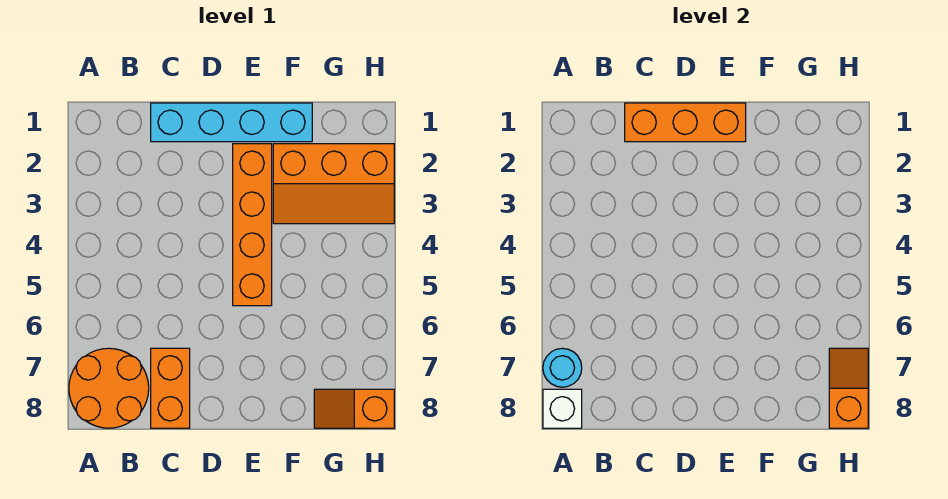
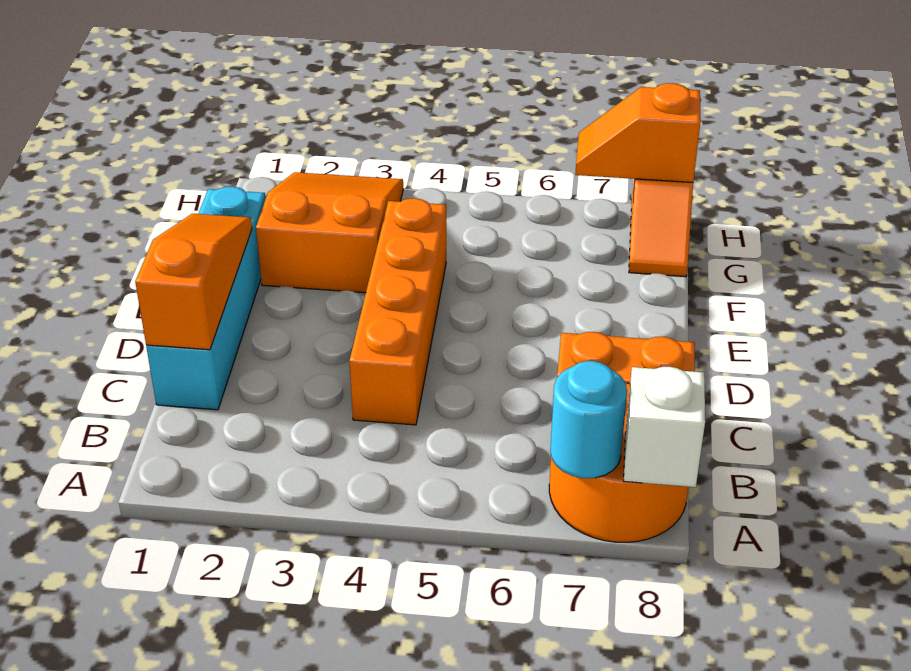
orange brick C1:E1 level 2 -> orange slope C1:E1 level 2 top C
orange brick E2:E5 level 1 -> orange brick C4:F4 level 1
orange slope F2:H3 level 1 top 2 -> orange slope F2:H3 level 1 top F

